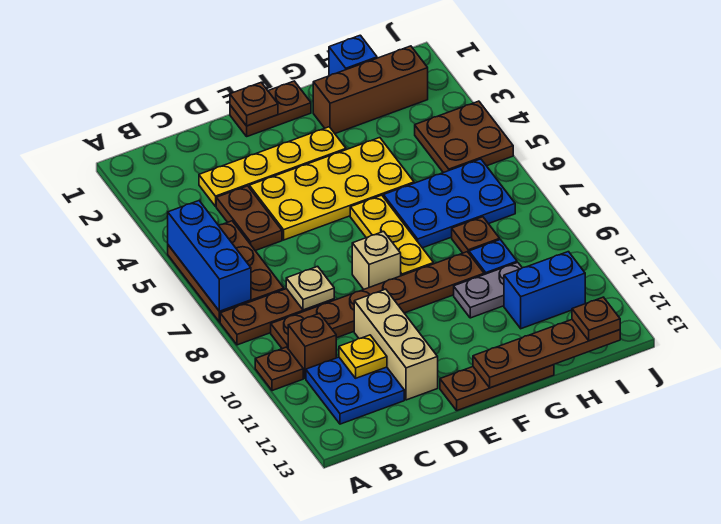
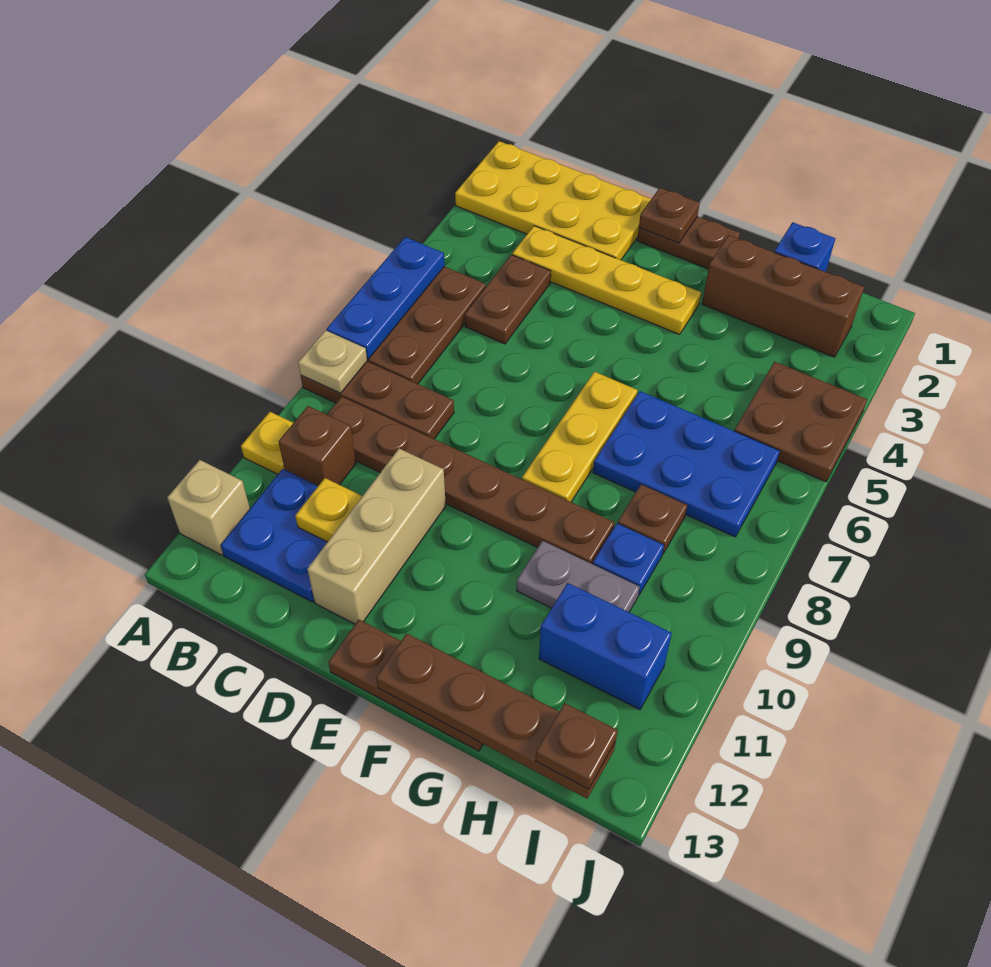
blue brick A5:A7 level 2 -> blue plate A5:A7 level 2
brown plate A10 level 1 -> yellow plate A10 level 1
tan plate C8 level 2 -> tan plate A8 level 2
yellow plate D4:G5 level 1 -> yellow plate A1:D2 level 1
tan brick E8 level 1 -> tan brick A12 level 1

